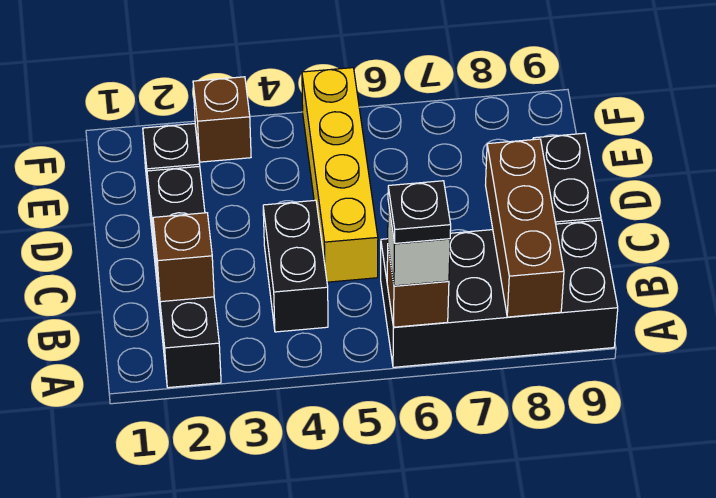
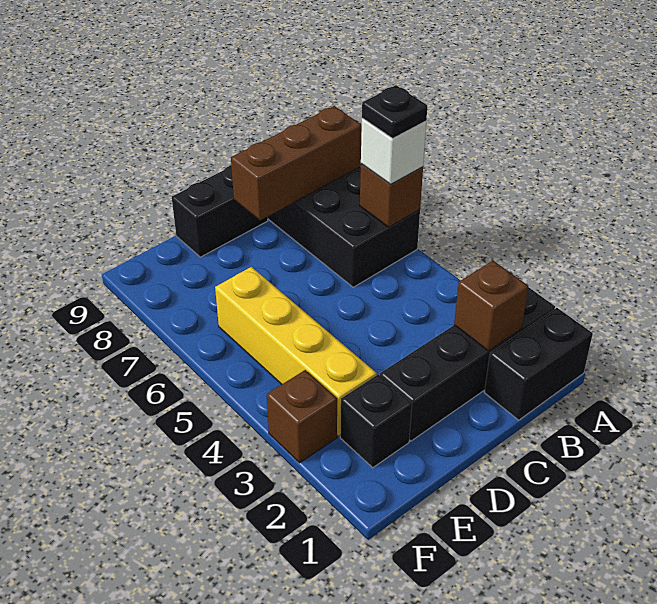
black brick B4:C4 level 1 -> black brick A1:B1 level 1
yellow brick C5:F5 level 1 -> yellow brick E3:E6 level 1

